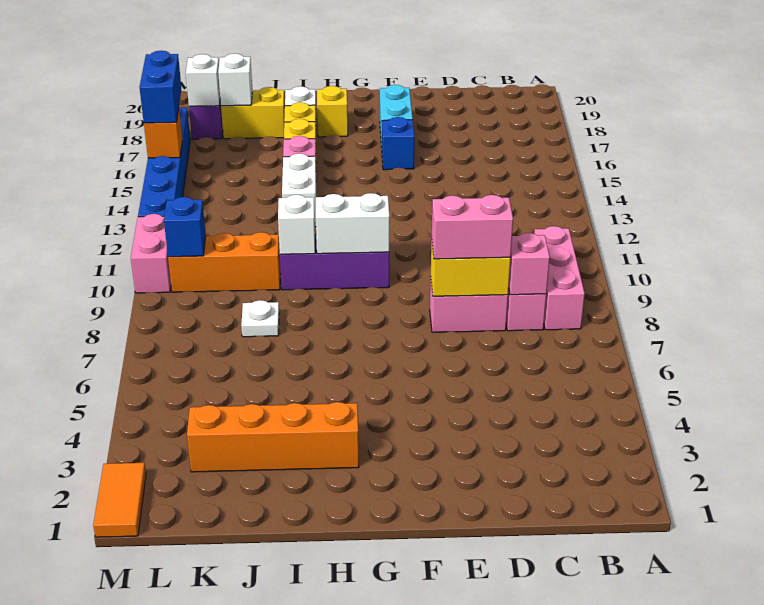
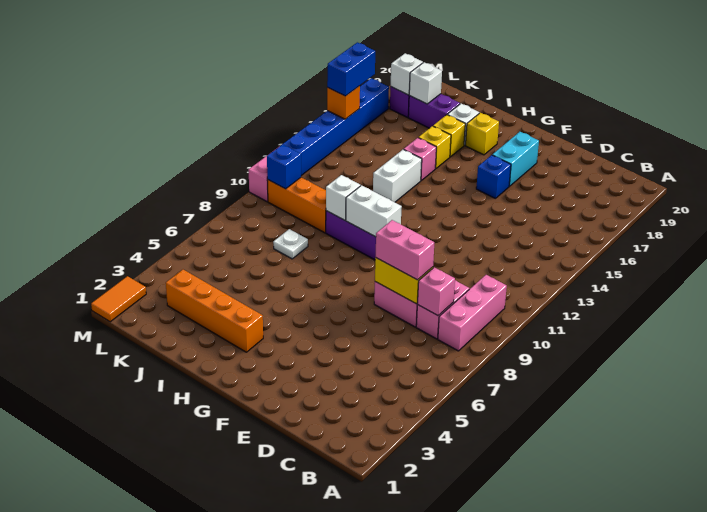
yellow brick J18:K18 level 1 -> purple brick J18:K18 level 1

